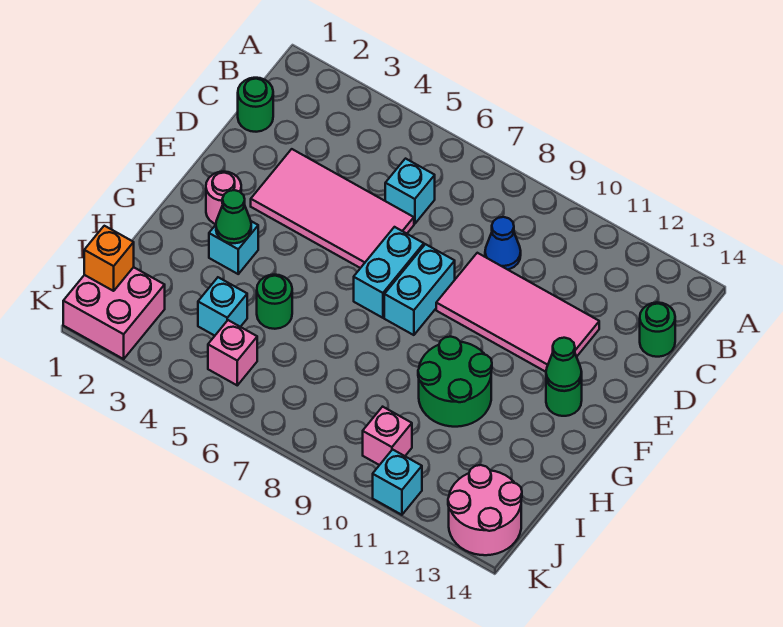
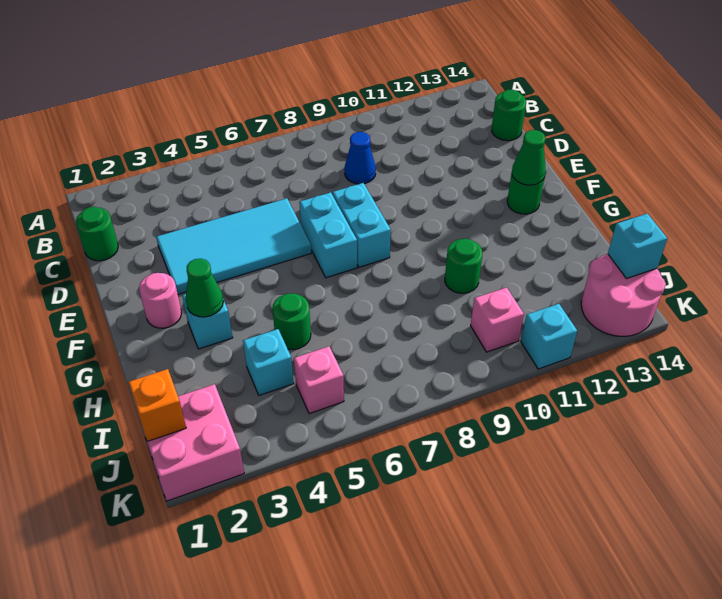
cyan brick C6 level 1 -> cyan brick J14 level 2
pink tile D3:E6 level 1 -> cyan tile D3:E6 level 1
pink tile D9:E12 level 1 -> none
green round brick G10:H11 level 1 -> green round brick H10 level 1

